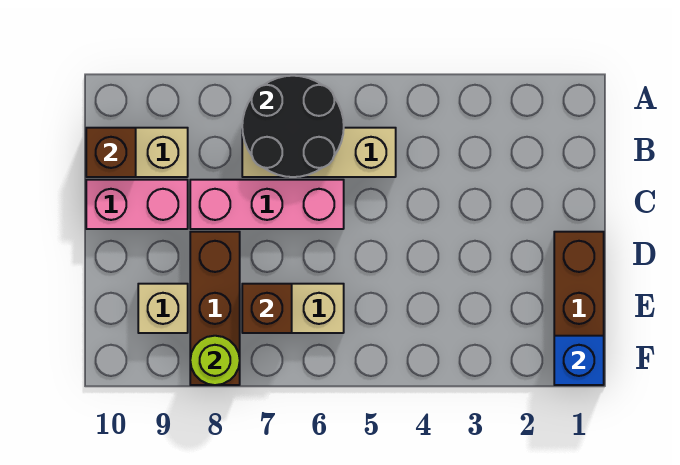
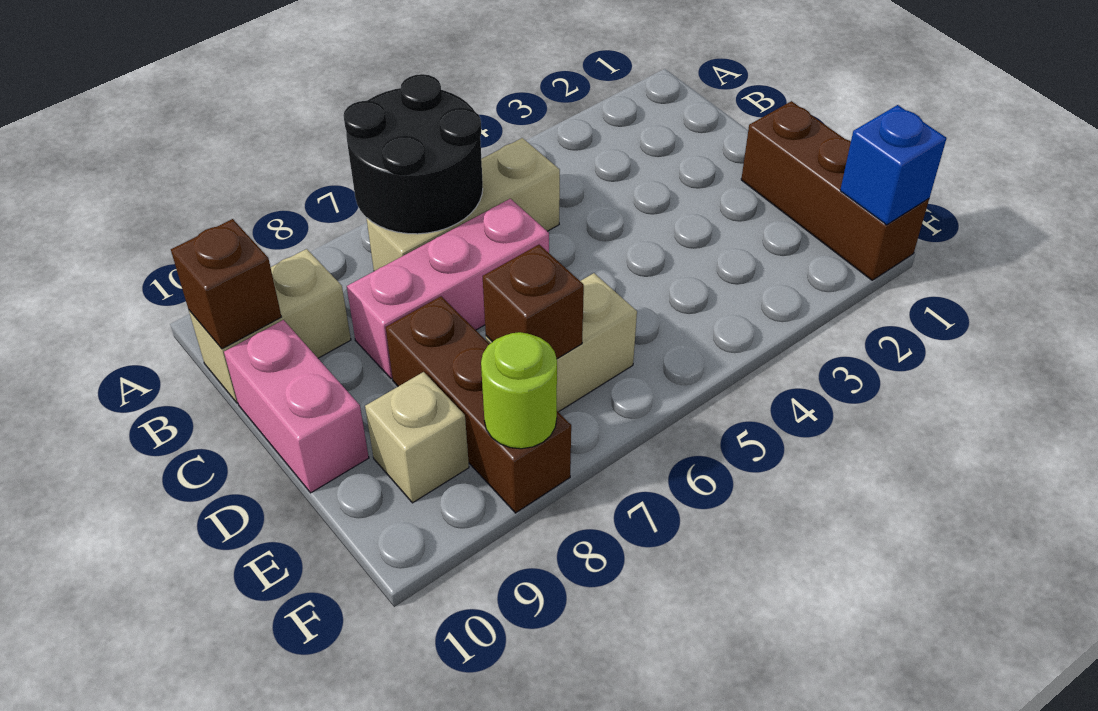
pink brick C9:C10 level 1 -> pink brick C10:D10 level 1

